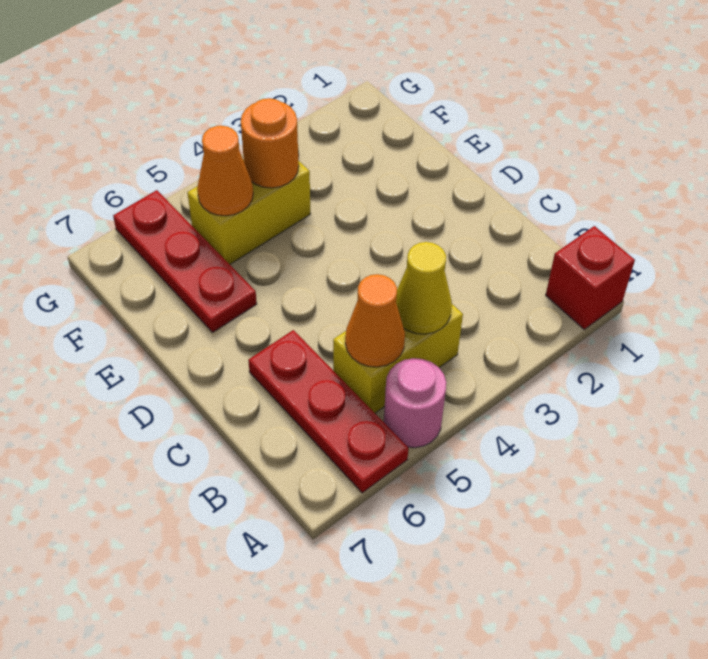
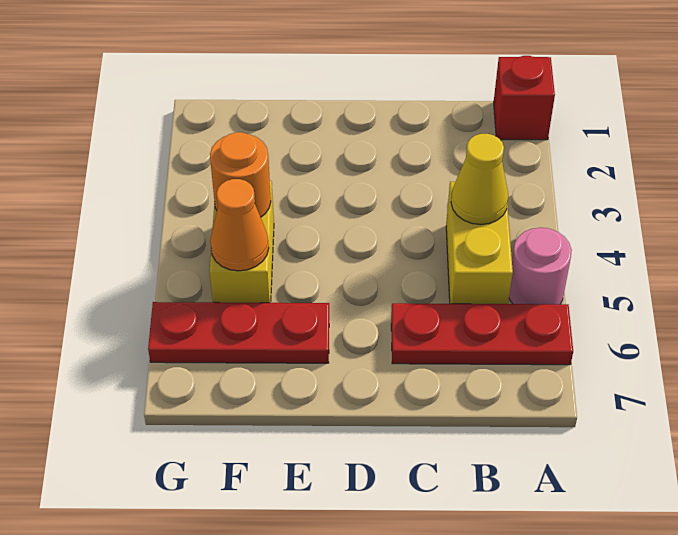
orange cone B5 level 2 -> none

